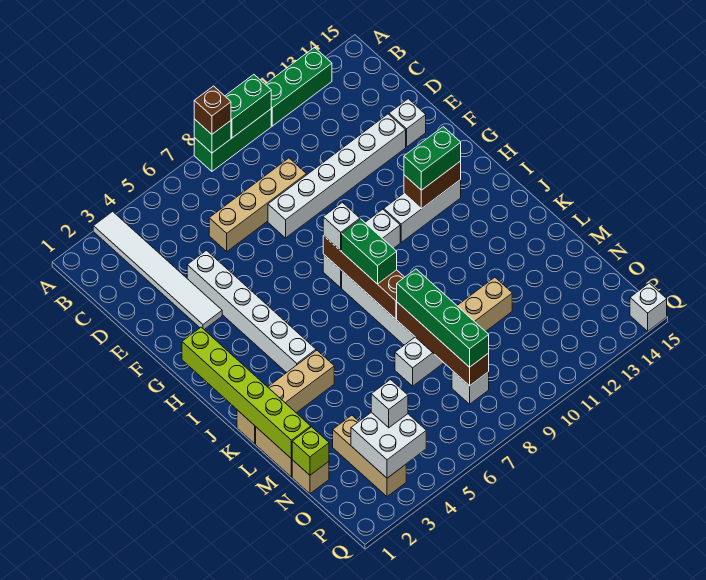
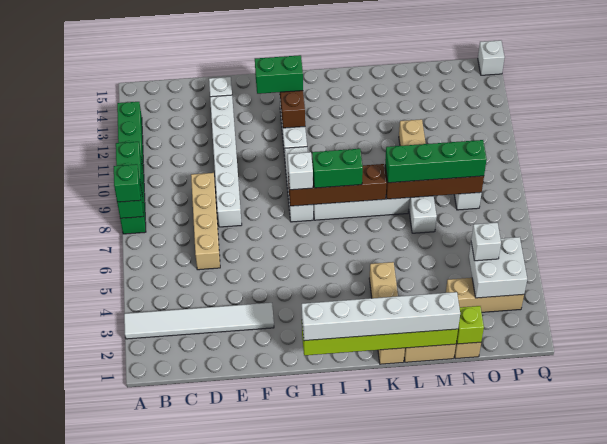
brown brick A8 level 3 -> green brick A8 level 3
white brick E4:J4 level 1 -> white brick H1:M1 level 3
green brick H12:H13 level 3 -> green brick G13:H13 level 3

